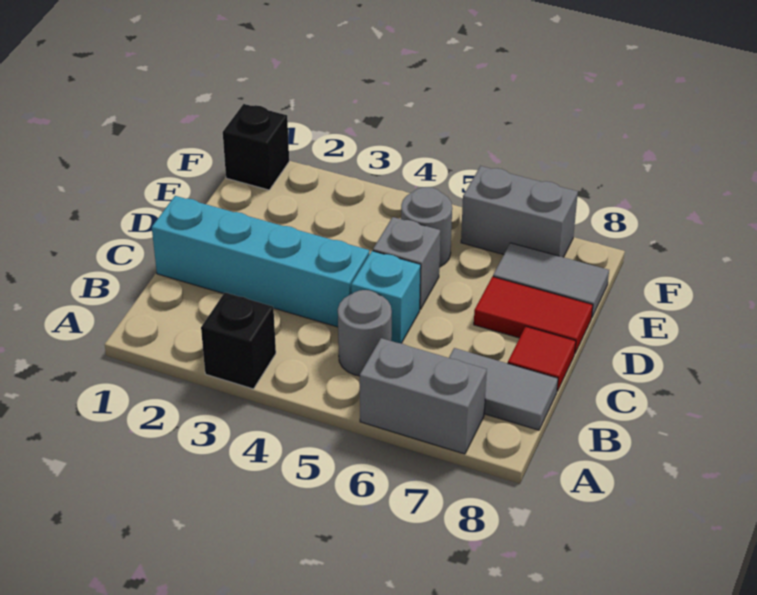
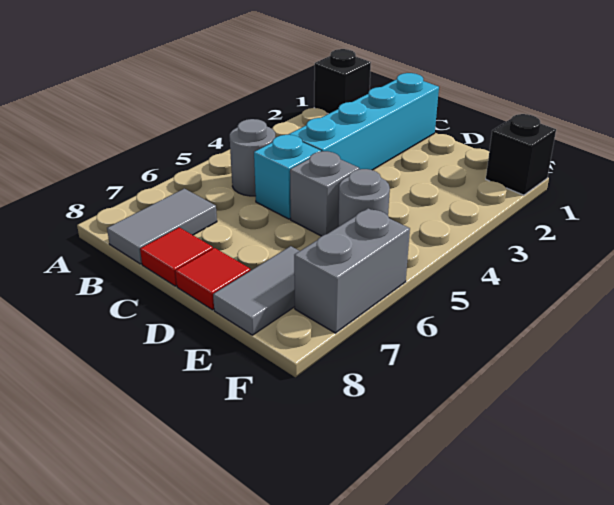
black brick A3 level 1 -> black brick A1 level 1
grey brick A6:A7 level 1 -> none
red tile D7:D8 level 1 -> red tile D8 level 1

